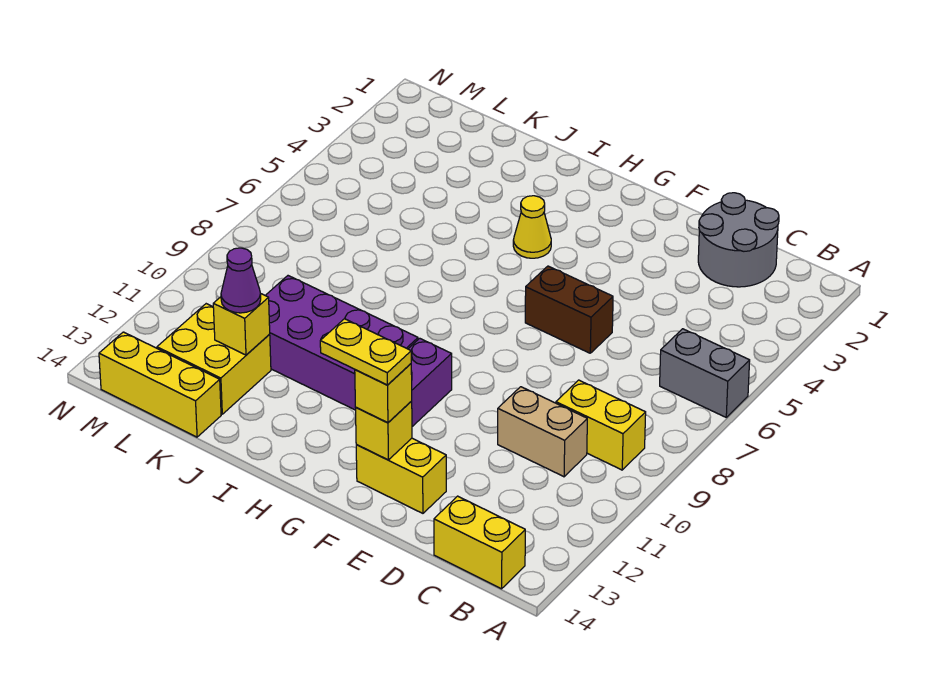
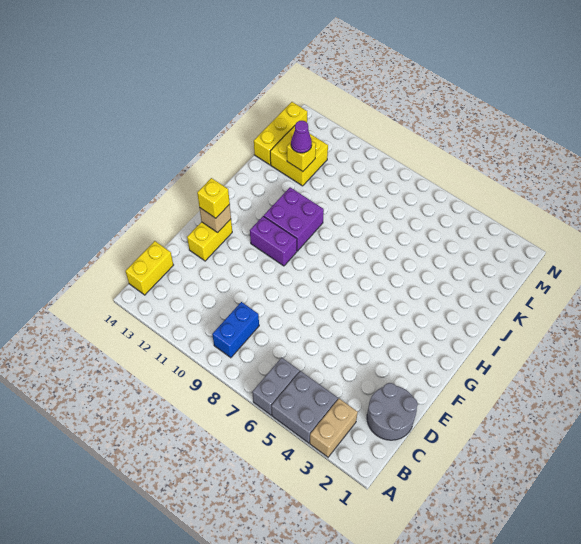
none -> grey brick A4:B5 level 1
yellow brick B9:C9 level 1 -> blue brick B9:C9 level 1
tan brick C10:D10 level 1 -> tan brick A3:B3 level 1
brown brick E6:F6 level 1 -> none
yellow brick F13 level 2 -> tan brick F13 level 2
yellow plate F13:G13 level 4 -> none
yellow cone H4 level 1 -> none
purple brick H10:K11 level 1 -> purple brick H10:I11 level 1

